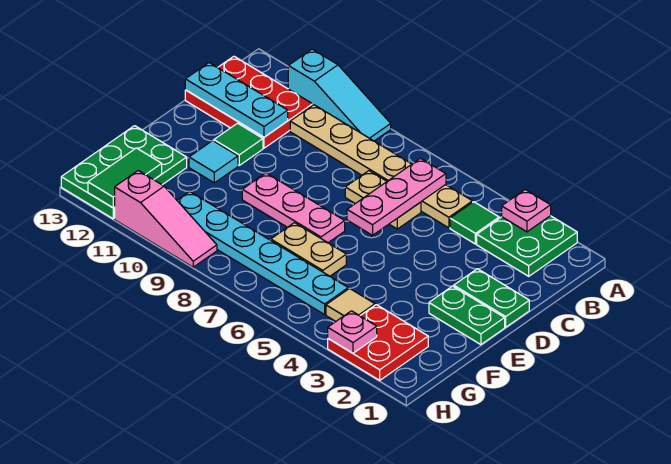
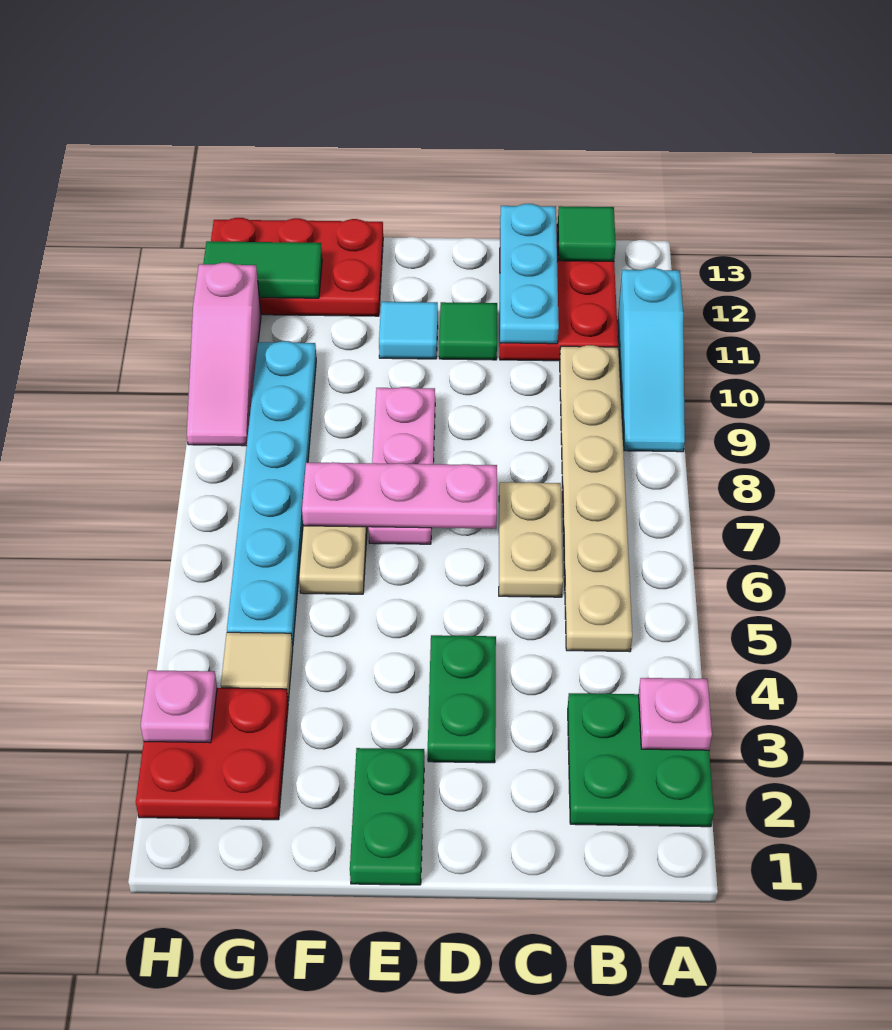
green tile B4 level 1 -> green tile B13 level 2
pink plate B6:D6 level 2 -> pink plate D7:F7 level 2
green plate D1:D2 level 1 -> green plate D3:D4 level 1
green plate F12:H13 level 1 -> red plate F12:H13 level 1

